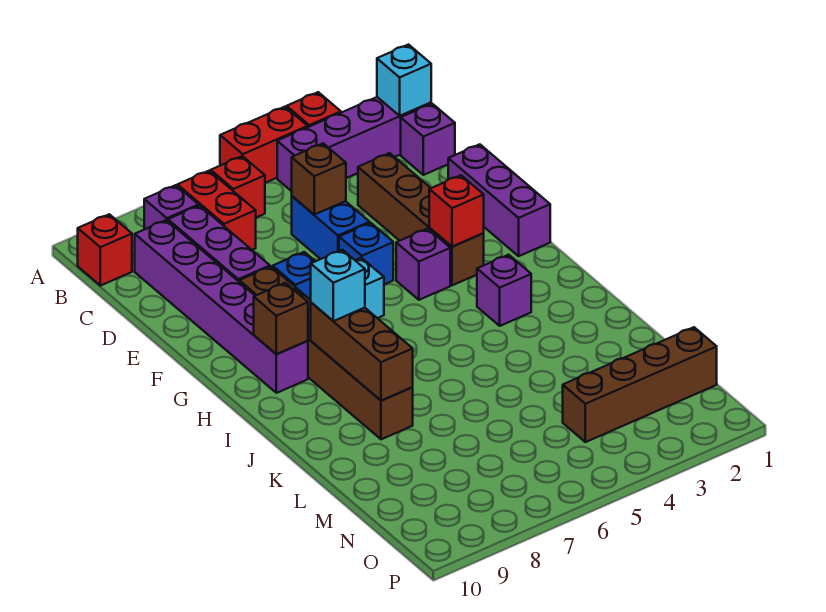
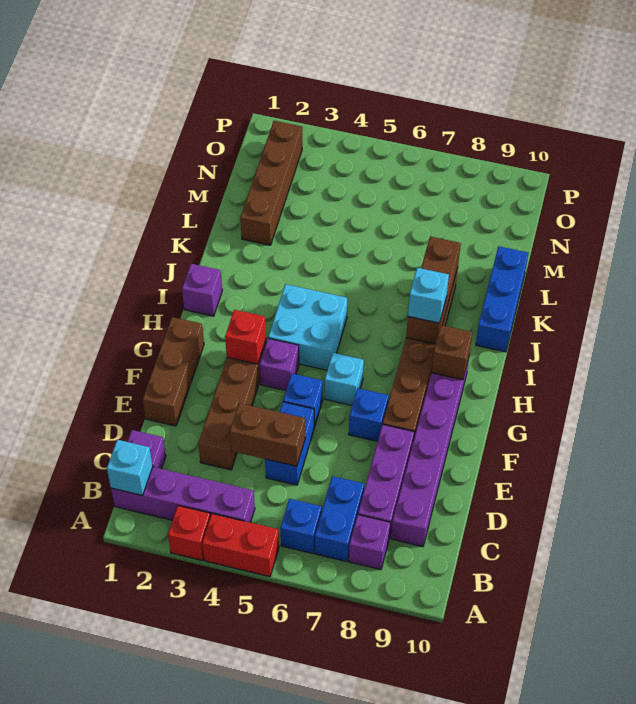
red brick B6 level 1 -> blue brick B6 level 1
red brick B7:C7 level 1 -> blue brick B7:C7 level 1
red brick B10 level 1 -> none
brown brick D5 level 2 -> brown brick D4:D5 level 2
purple brick E1:G1 level 1 -> brown brick E1:G1 level 1
none -> cyan brick H4:I5 level 1
purple brick I3 level 1 -> purple brick I1 level 1
none -> blue brick J10:L10 level 1
brown brick N1:N4 level 1 -> brown brick L2:O2 level 1

